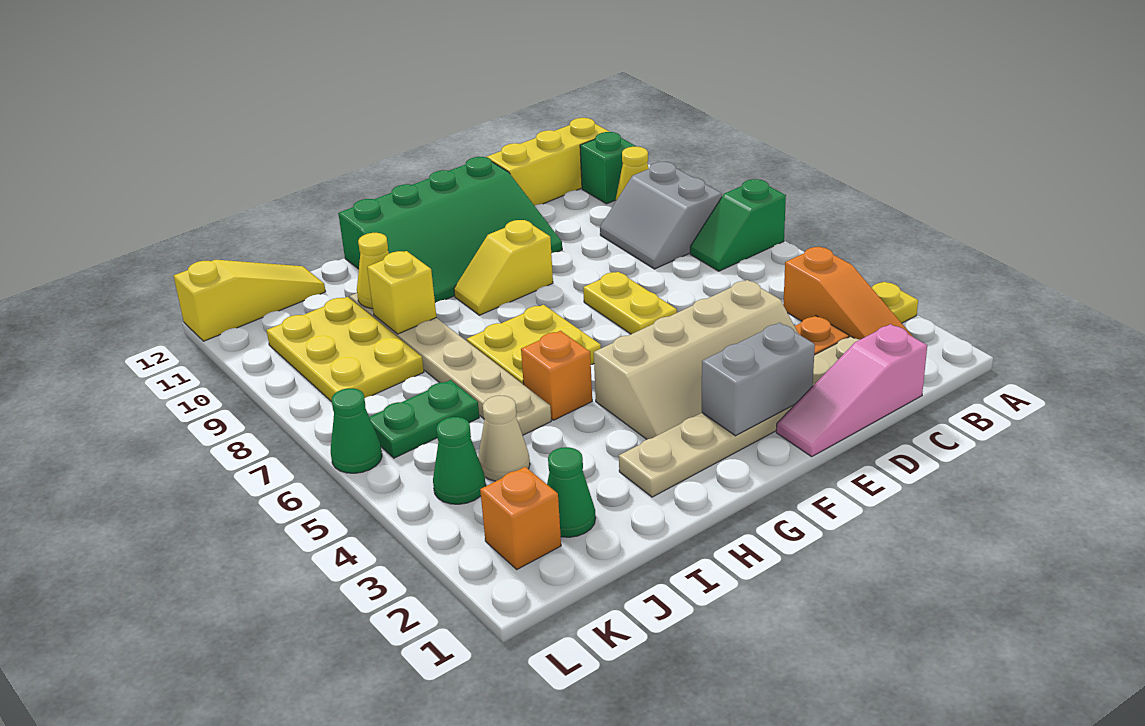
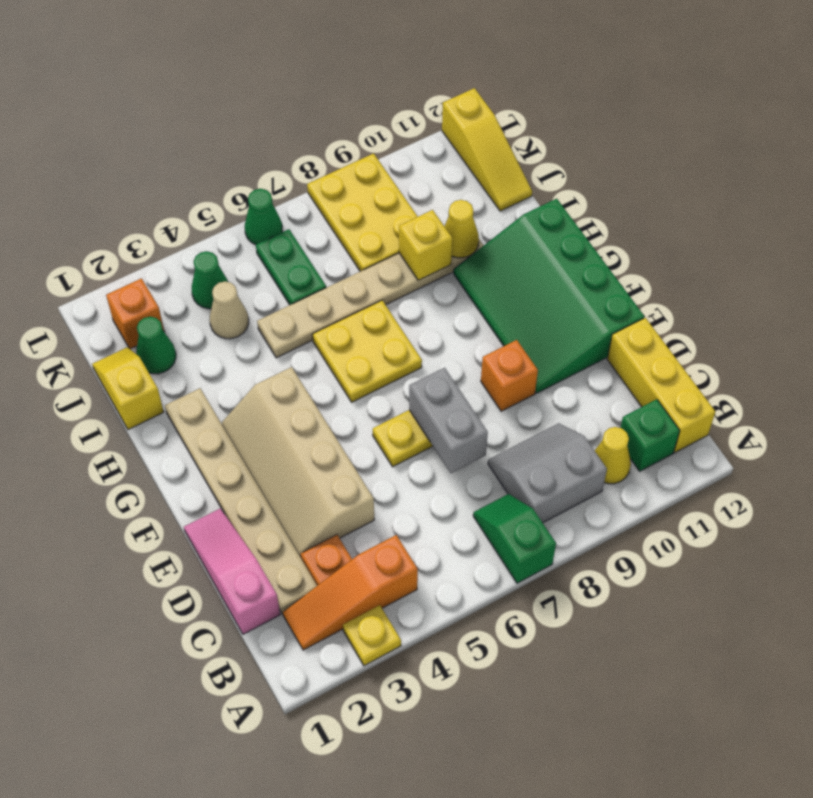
grey brick E2:F2 level 2 -> grey brick D7:E7 level 2
yellow slope F9:G9 level 1 top F -> yellow slope I1:J1 level 1 top I
orange brick H5 level 1 -> orange brick E9 level 1
yellow plate J8:K10 level 1 -> yellow plate J8:L9 level 1

